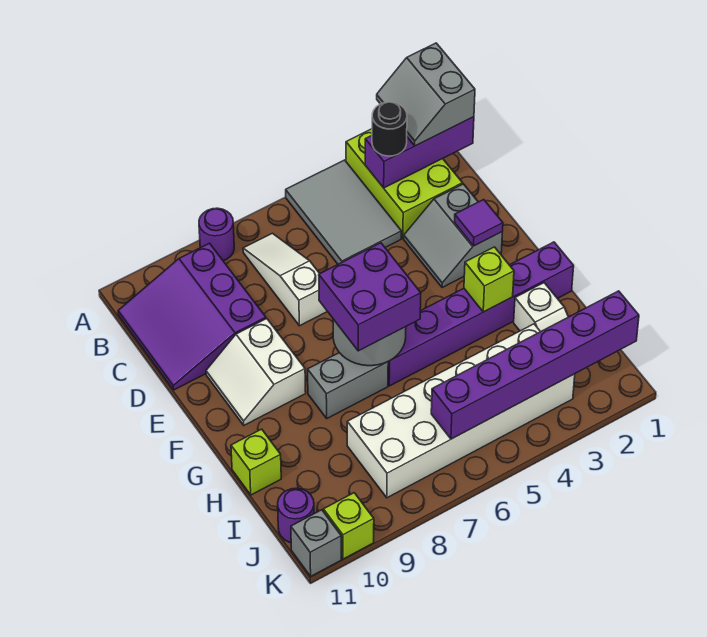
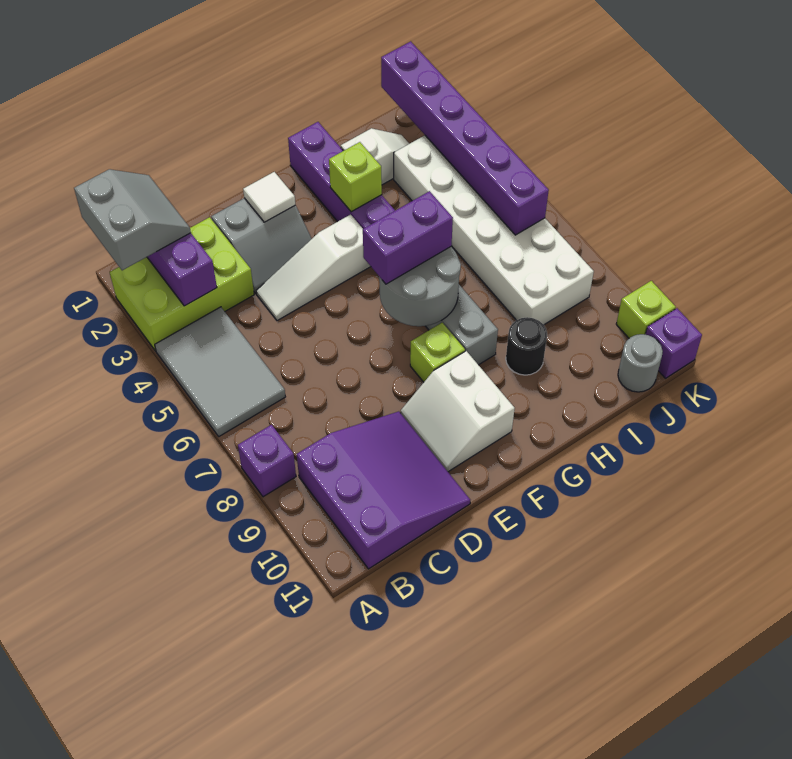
grey slope A1:B2 level 3 top 1 -> grey slope A1:B2 level 3 top A
grey tile A4:C5 level 1 -> grey tile A4:B6 level 1
purple round brick A8 level 1 -> purple brick A8 level 1
black round brick B3 level 3 -> black round brick H9 level 1
white slope B7:D7 level 1 top D -> white slope D4:F4 level 1 top F
purple slope B9:D11 level 1 top 9 -> purple slope B9:D11 level 1 top B
purple tile E2 level 2 -> white tile E2 level 2
white slope E9:F10 level 1 top 9 -> white slope E9:F10 level 1 top F
purple brick F6:G7 level 3 -> purple brick F6:G6 level 3
lime brick H11 level 1 -> lime brick F8 level 1
purple round brick J11 level 1 -> grey round brick J11 level 1
grey brick K11 level 1 -> purple brick K11 level 1

